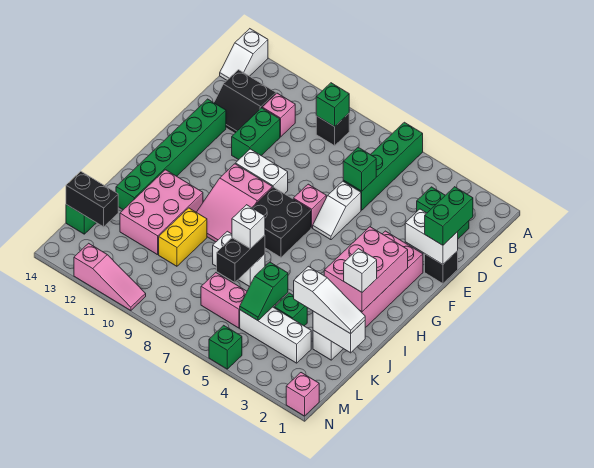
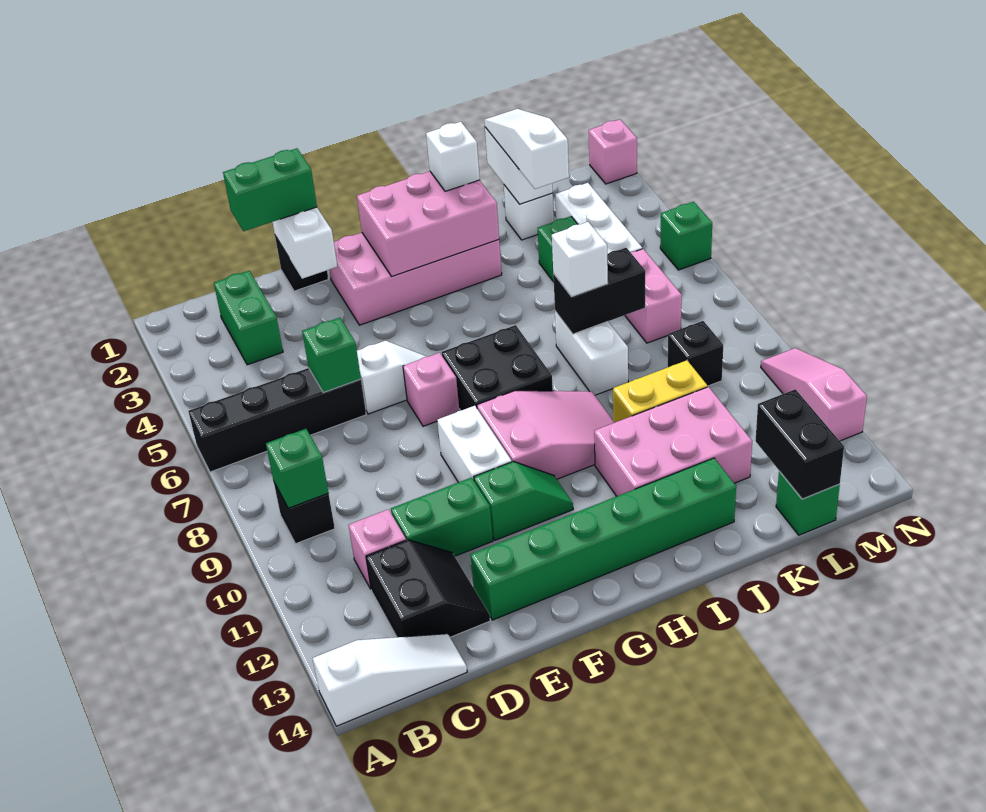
green brick A6:D6 level 1 -> black brick A6:D6 level 1
white slope A14:B14 level 1 top A -> white slope A14:C14 level 1 top A
green slope K5:L5 level 2 top K -> green slope F11:G11 level 1 top F
none -> black brick L9 level 1

